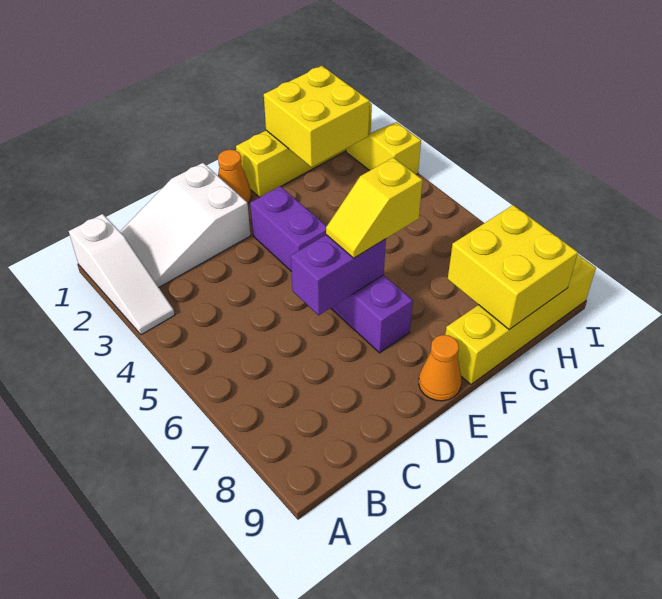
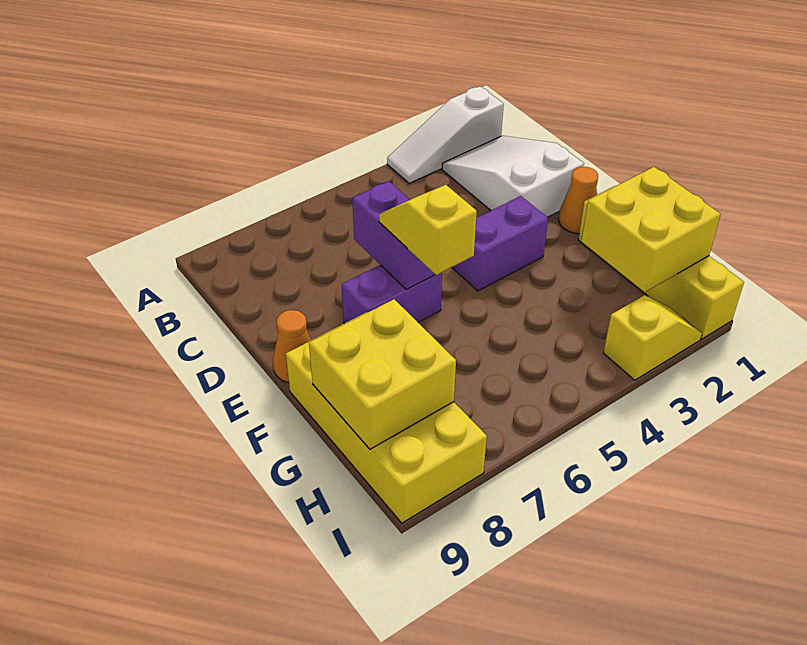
yellow brick F9:I9 level 1 -> yellow brick F8:I9 level 1

